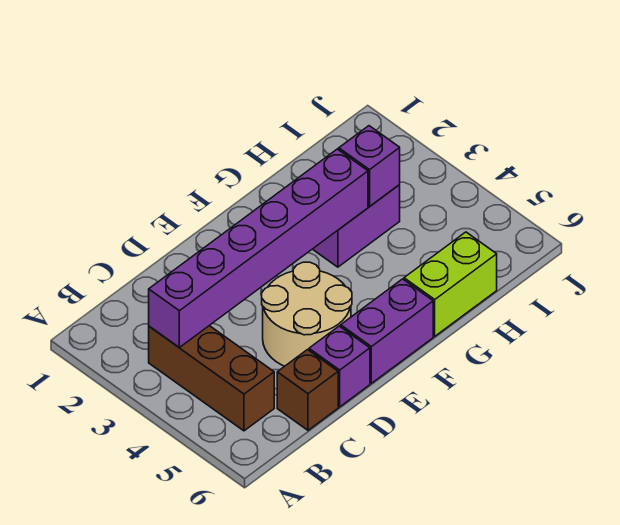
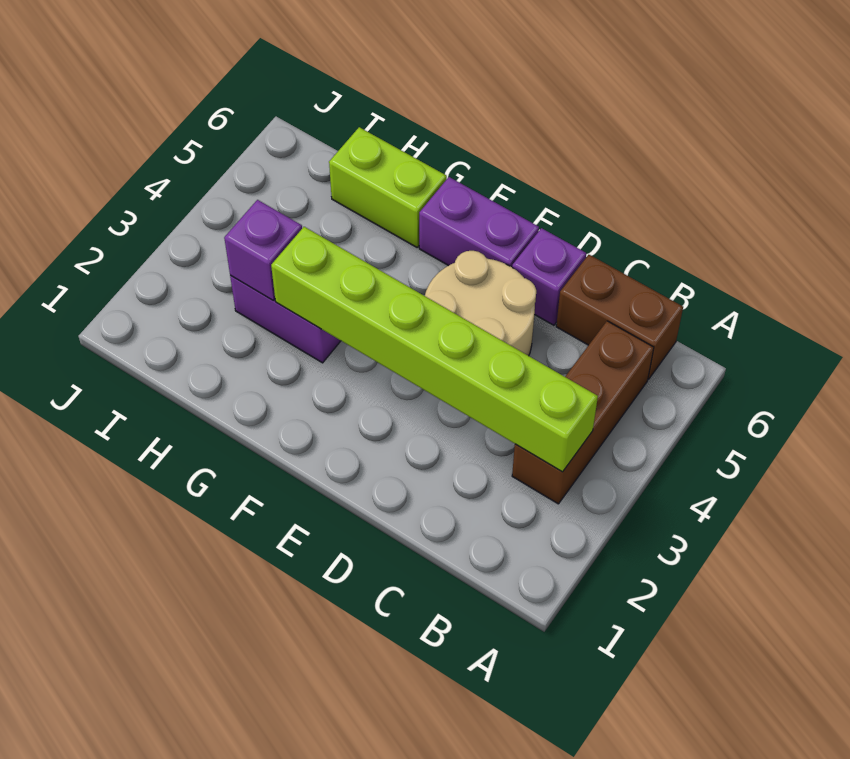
purple brick B3:G3 level 2 -> lime brick B3:G3 level 2
brown brick C6 level 1 -> brown brick B6:C6 level 1

